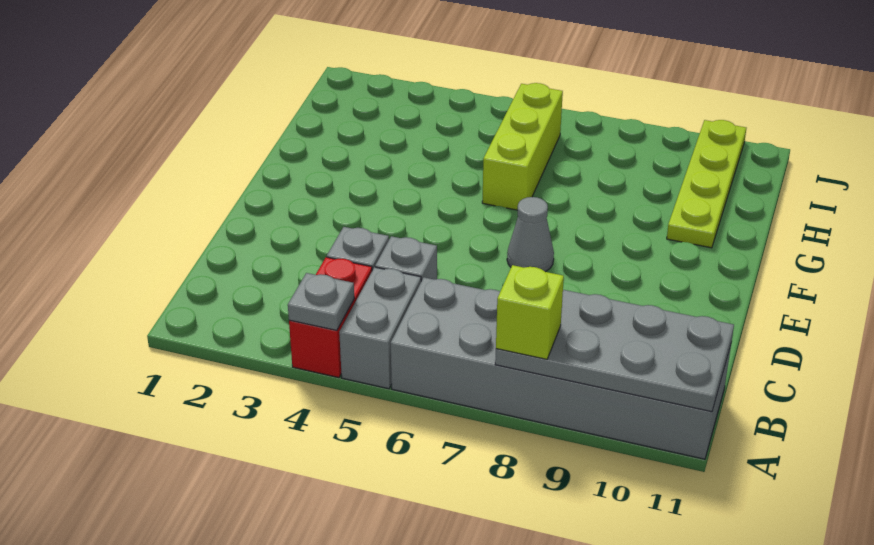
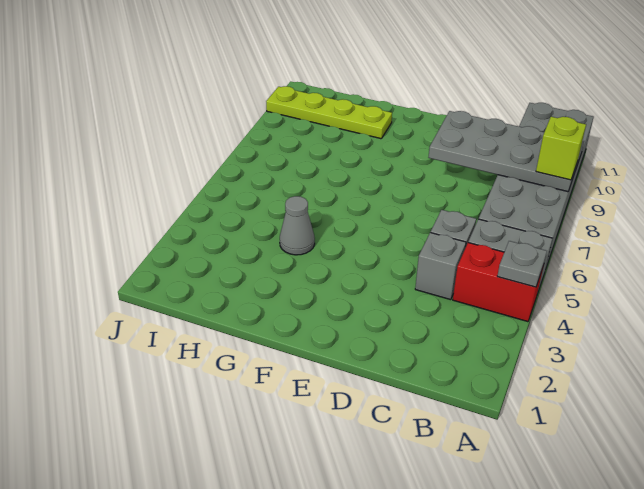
grey plate A8:B11 level 2 -> grey plate A8:D9 level 2
grey cone E7 level 1 -> grey cone G4 level 1
lime brick G6:I6 level 1 -> none

